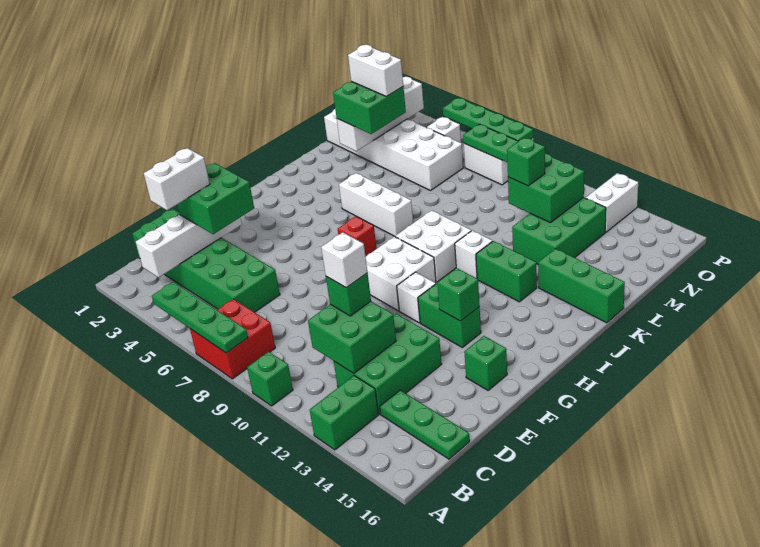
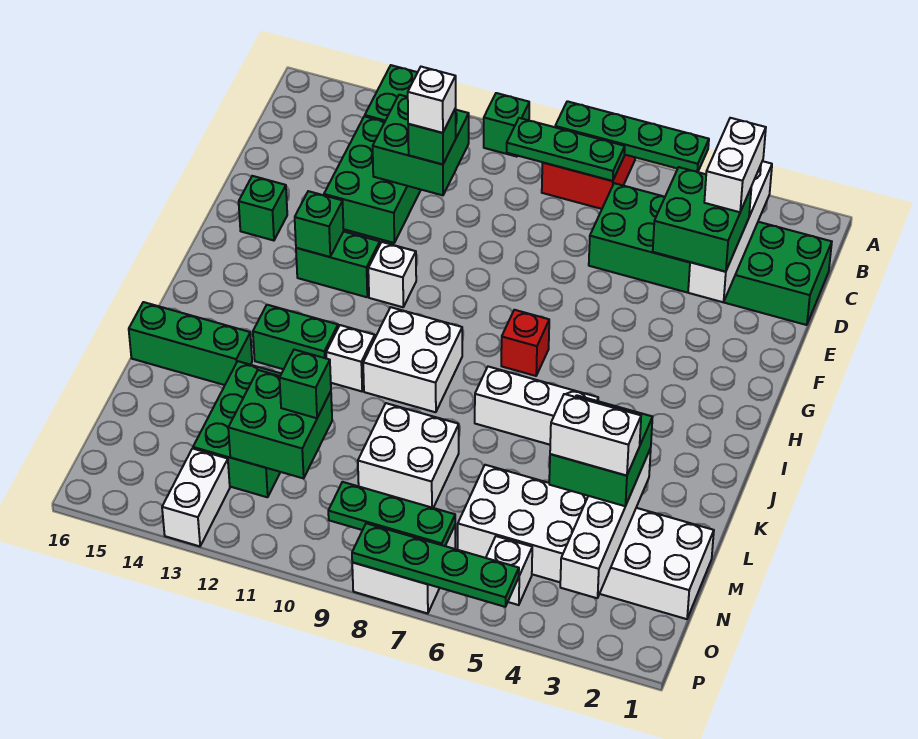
green plate C14:C16 level 1 -> green plate B7:B9 level 2
white brick G9:H10 level 1 -> white brick L8:M9 level 1

